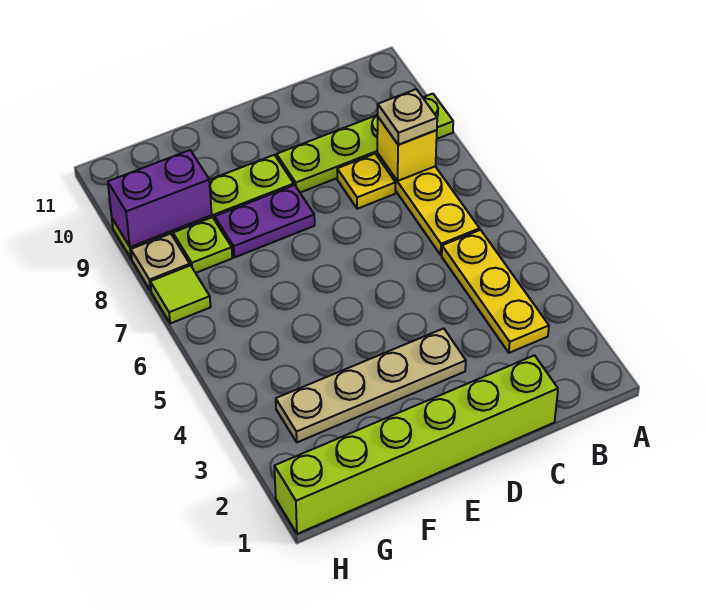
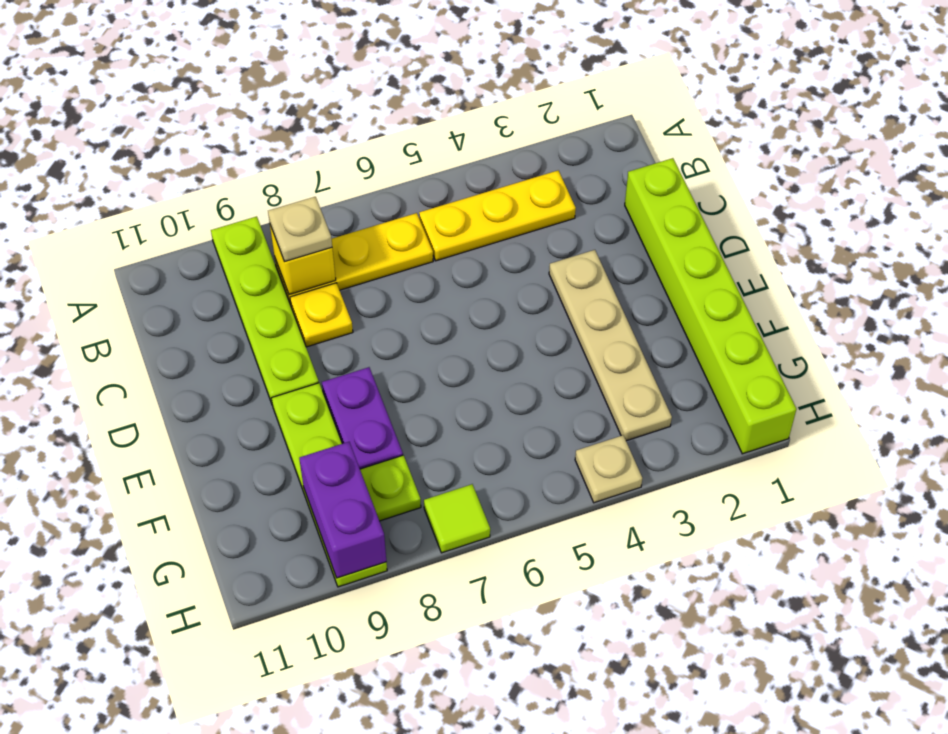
tan plate H8 level 1 -> tan plate H4 level 1

